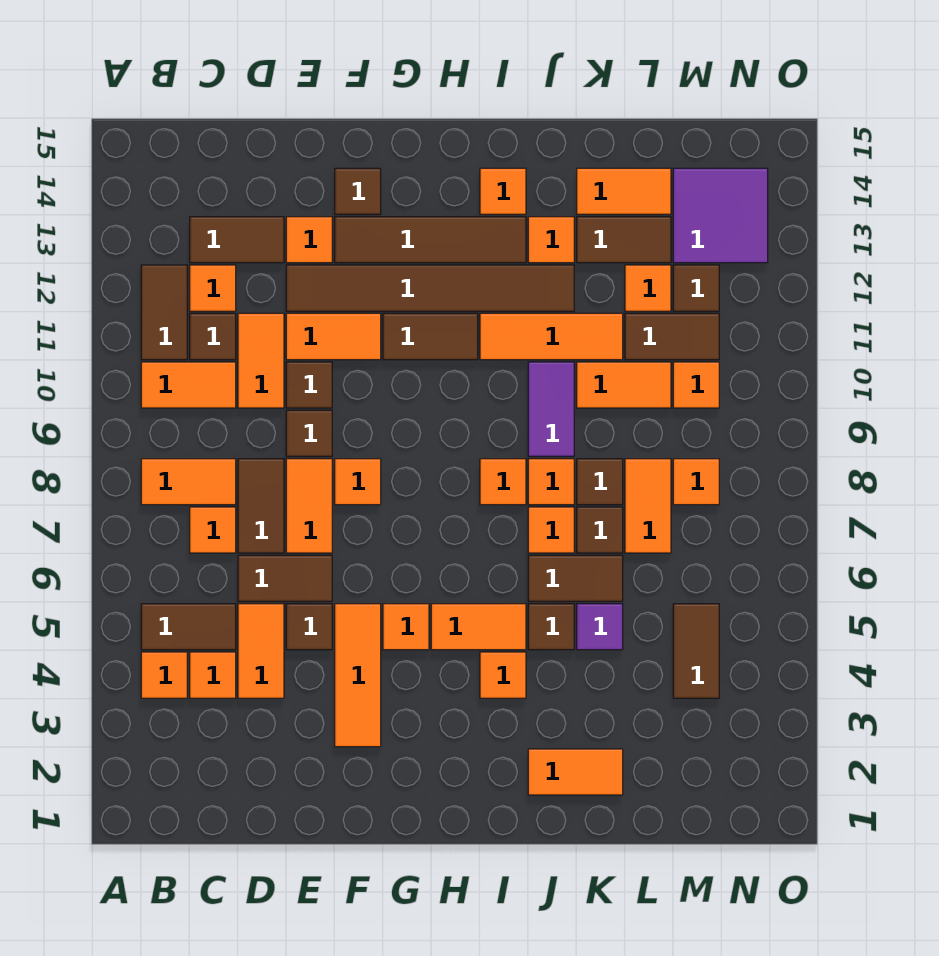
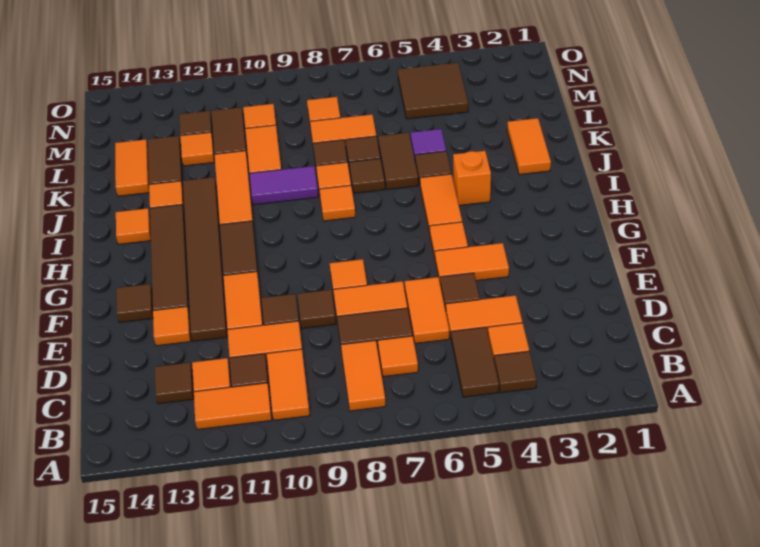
orange tile B4 level 1 -> brown tile B4 level 1
brown tile B11:B12 level 1 -> orange tile B11:B12 level 1
brown tile C13:D13 level 1 -> brown tile C13 level 1
brown tile D6:E6 level 1 -> orange tile D6:E6 level 1
orange tile F3:F5 level 1 -> orange tile F4:F5 level 1
orange tile I4 level 1 -> orange brick I4 level 1
orange tile J7 level 1 -> brown tile J7 level 1
brown tile M4:M5 level 1 -> brown tile M4:N5 level 1
purple tile M13:N14 level 1 -> none

